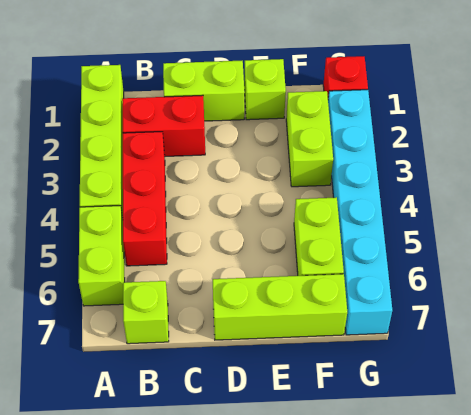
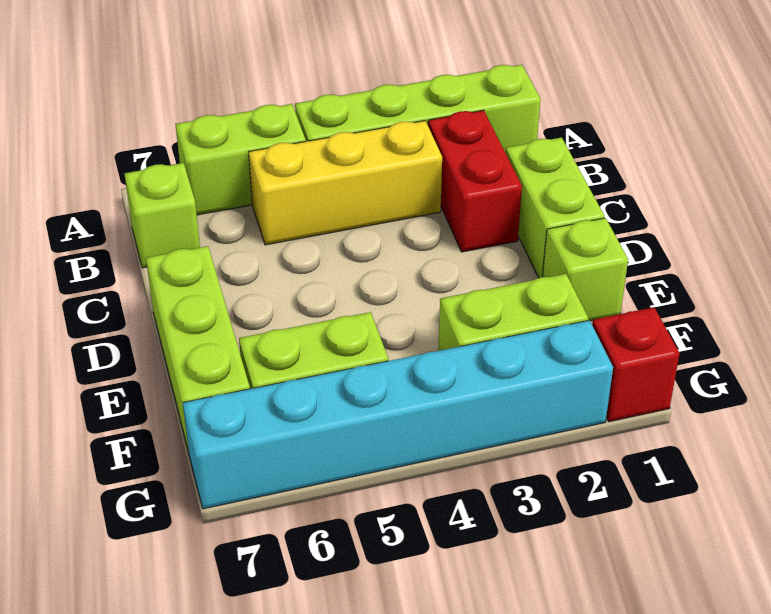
red brick B3:B5 level 1 -> yellow brick B3:B5 level 1

